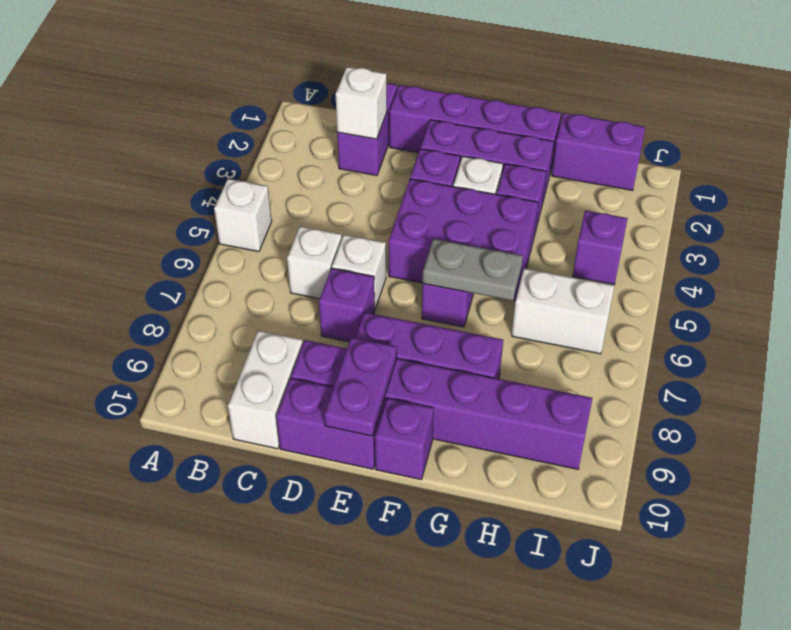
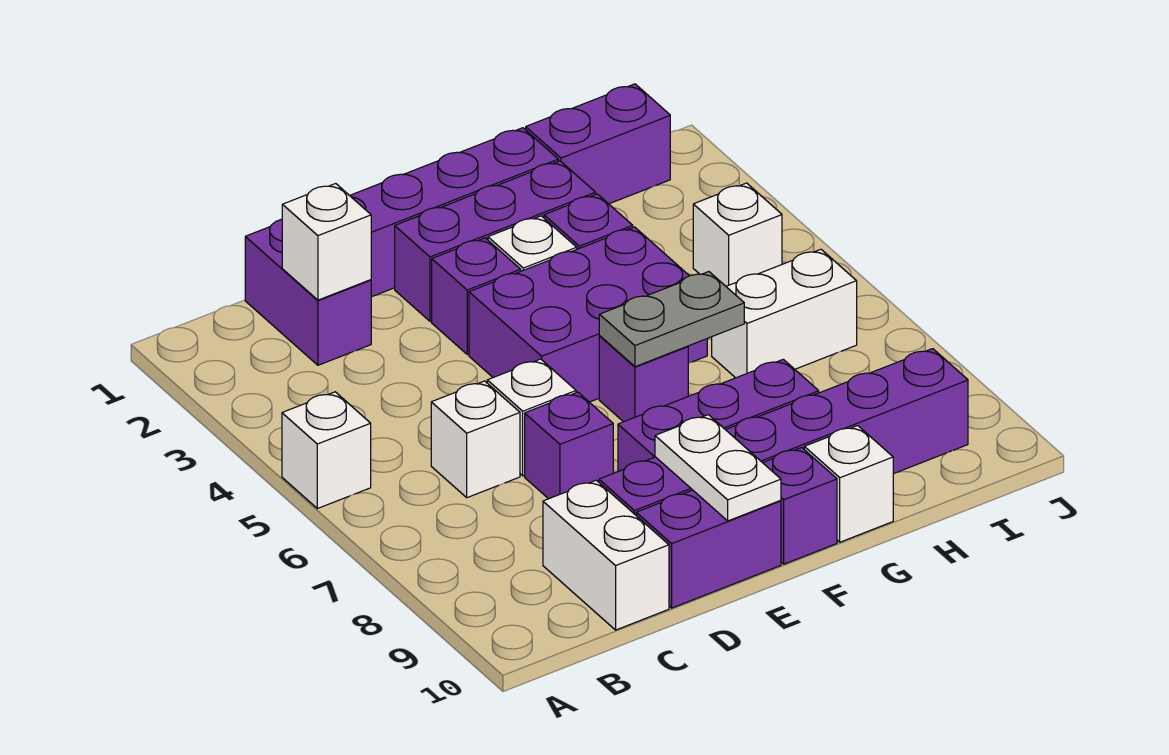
purple plate E9:E10 level 2 -> white plate E9:E10 level 2
none -> white brick G10 level 1
purple brick I4 level 1 -> white brick I4 level 1

